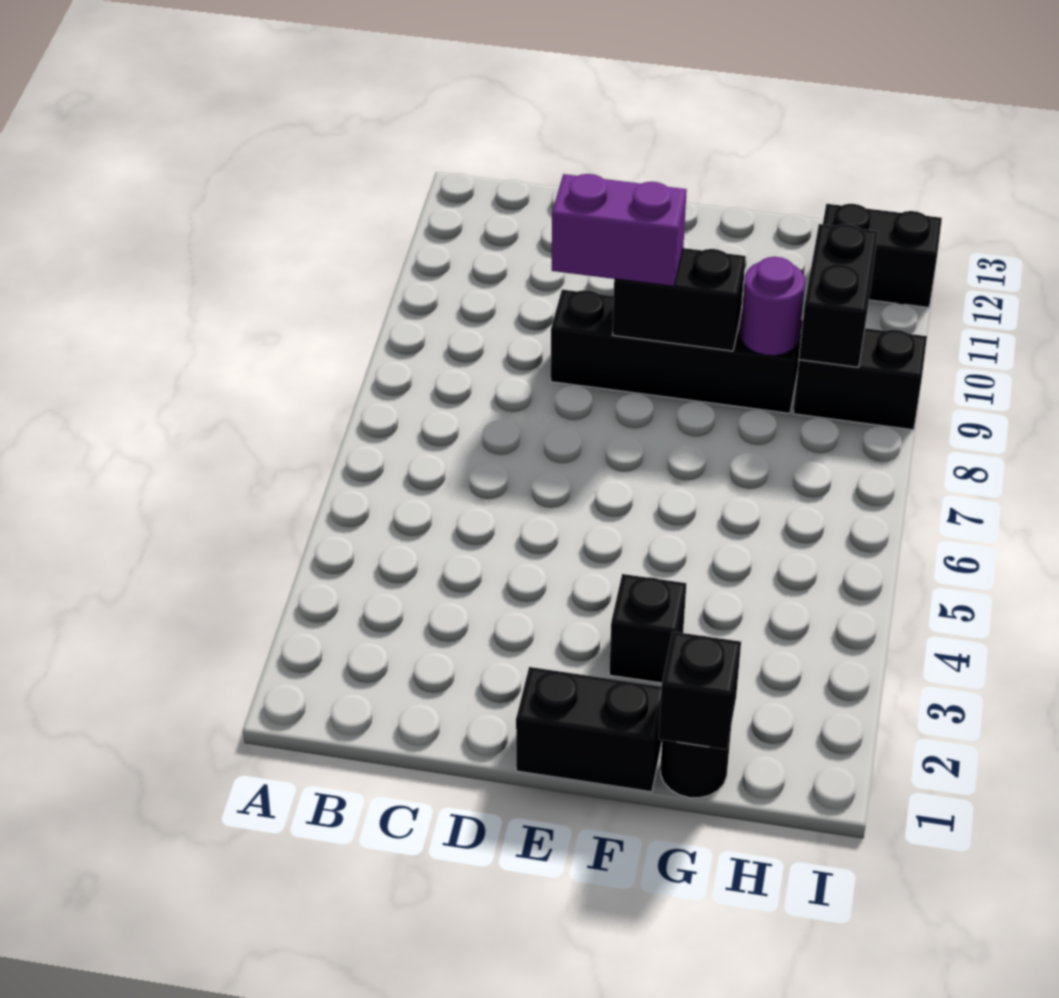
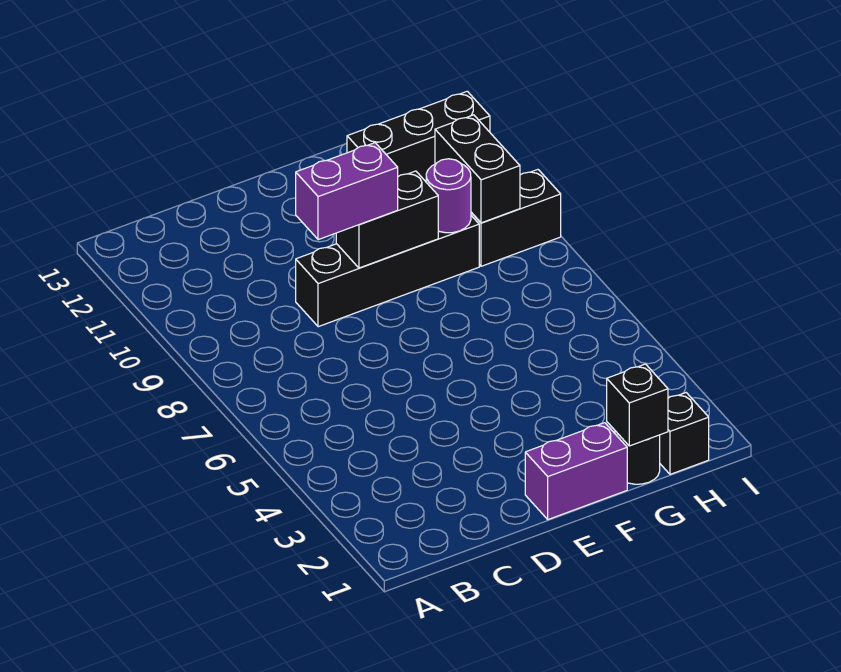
black brick E1:F1 level 1 -> purple brick E1:F1 level 1
black brick F3 level 1 -> black brick H1 level 1
black brick H12:I12 level 1 -> black brick G12:I12 level 1

